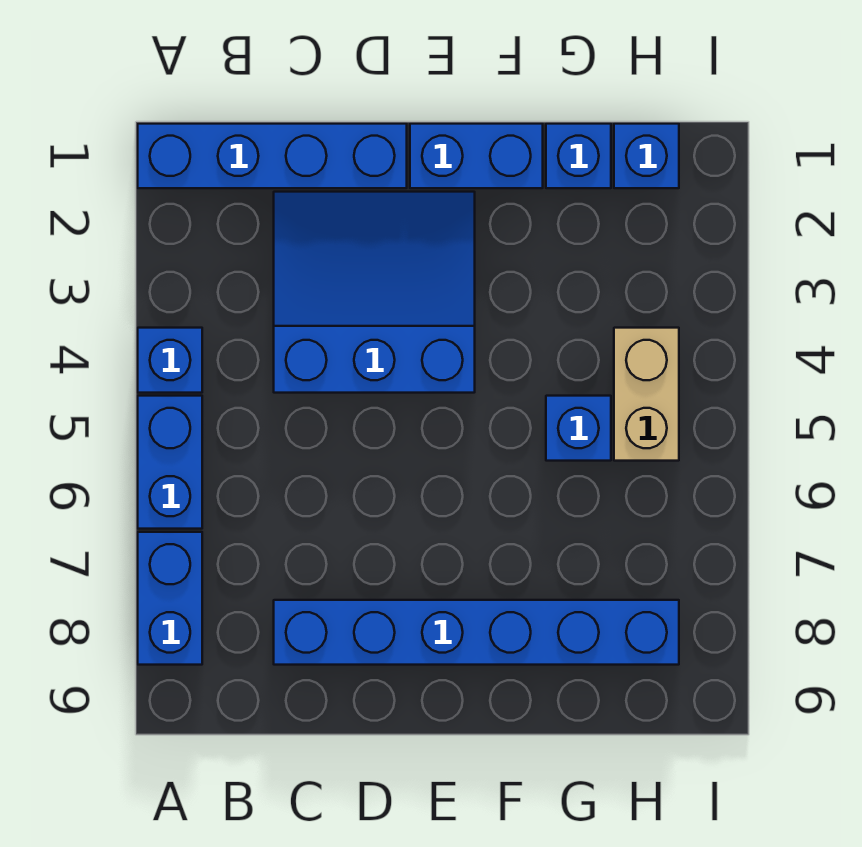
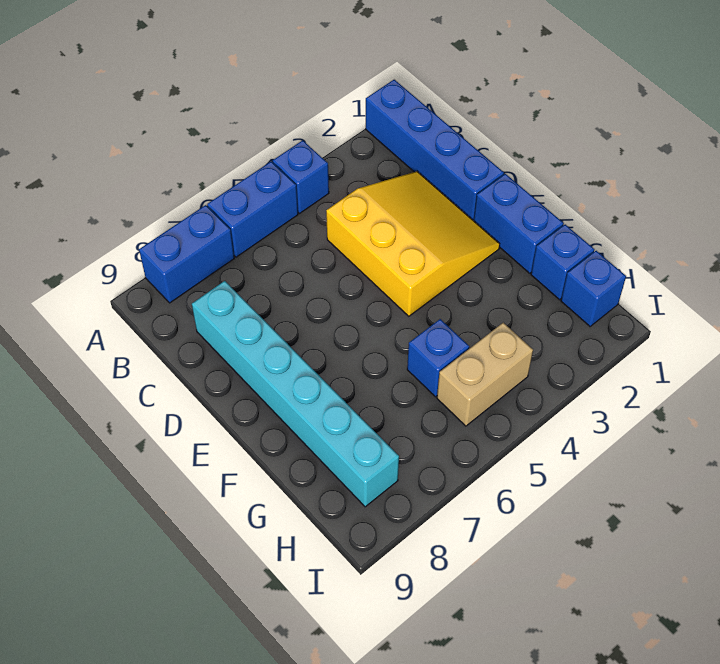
blue slope C2:E4 level 1 top 4 -> yellow slope C2:E4 level 1 top 4
blue brick C8:H8 level 1 -> cyan brick C8:H8 level 1

